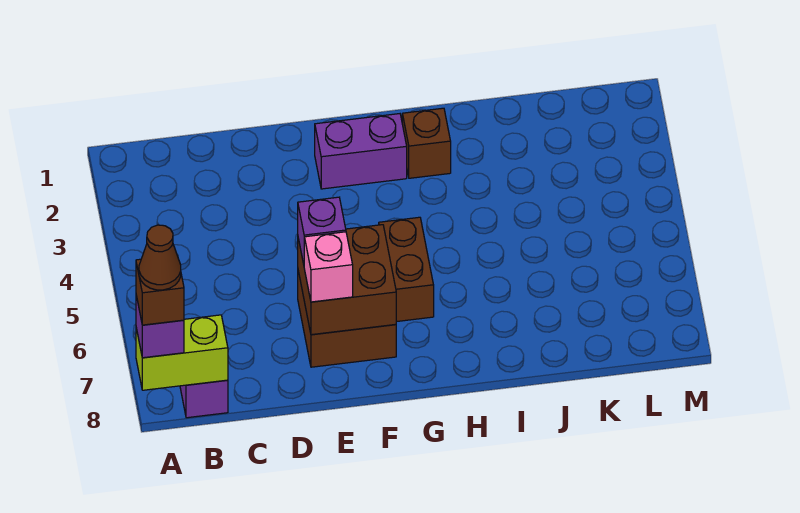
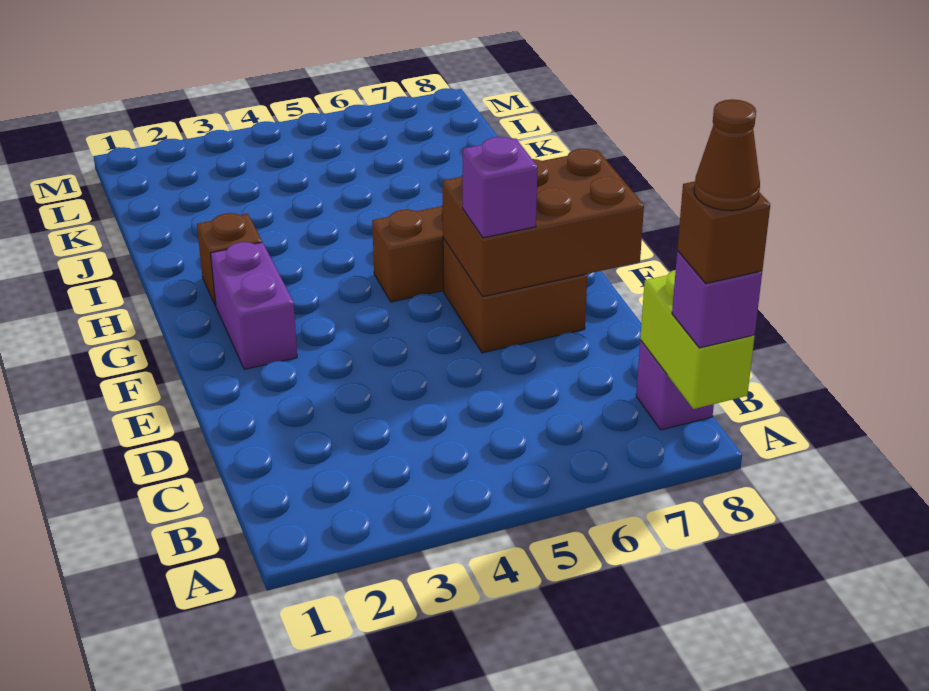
brown brick E6:F7 level 2 -> brown brick E6:F8 level 2
pink brick E7 level 3 -> none

